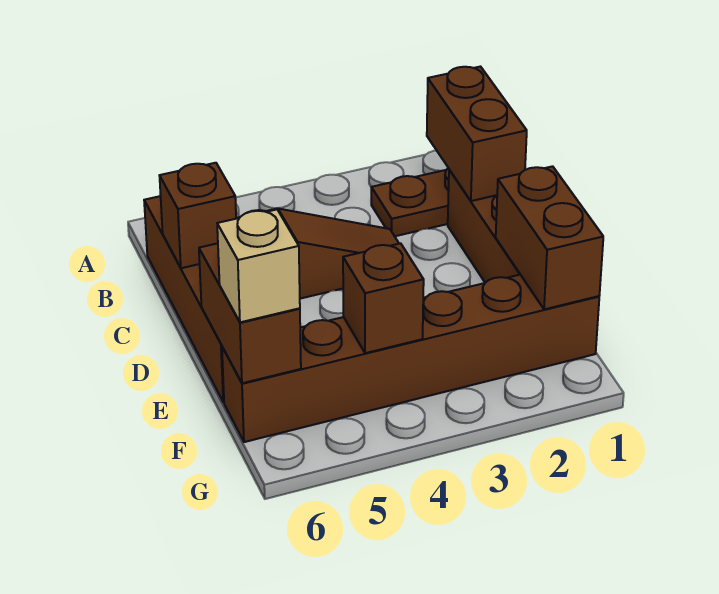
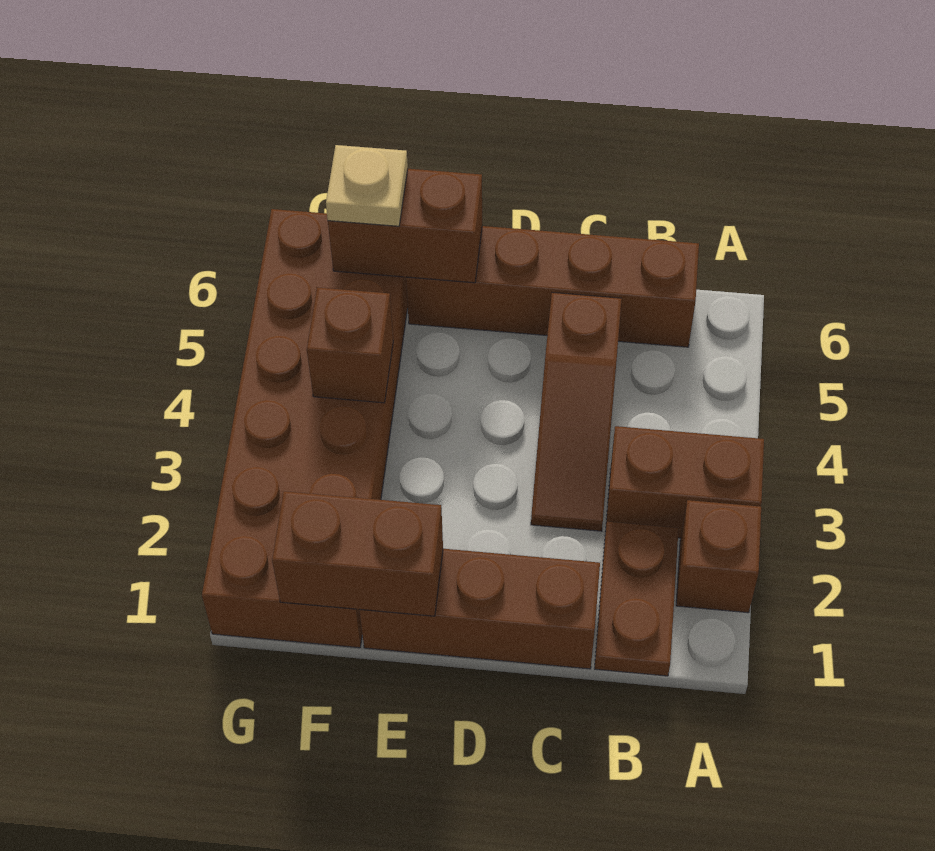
brown brick B1:C1 level 2 -> brown brick A3:B3 level 1
brown brick C6 level 2 -> brown brick A2 level 1
brown brick F1:F6 level 1 -> brown brick F1:G6 level 1
tan brick F6 level 3 -> tan plate F6 level 3

